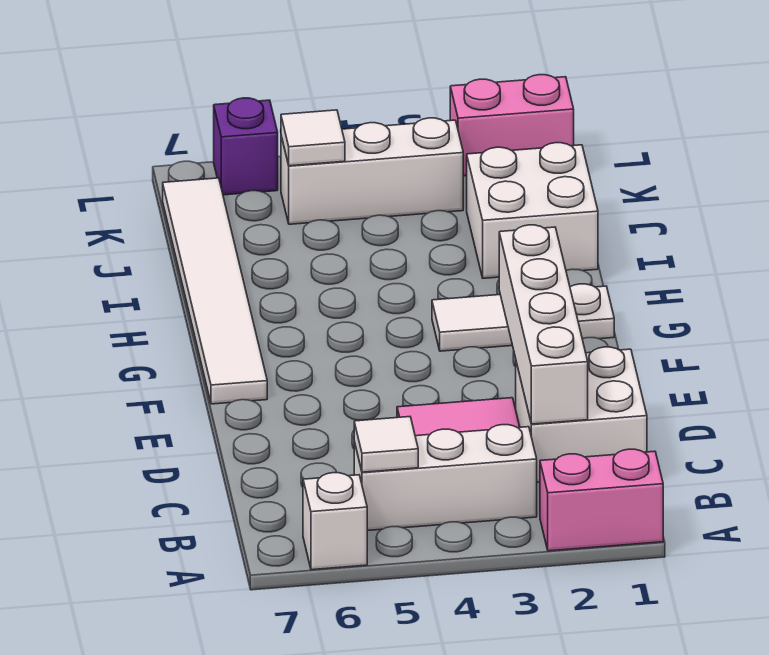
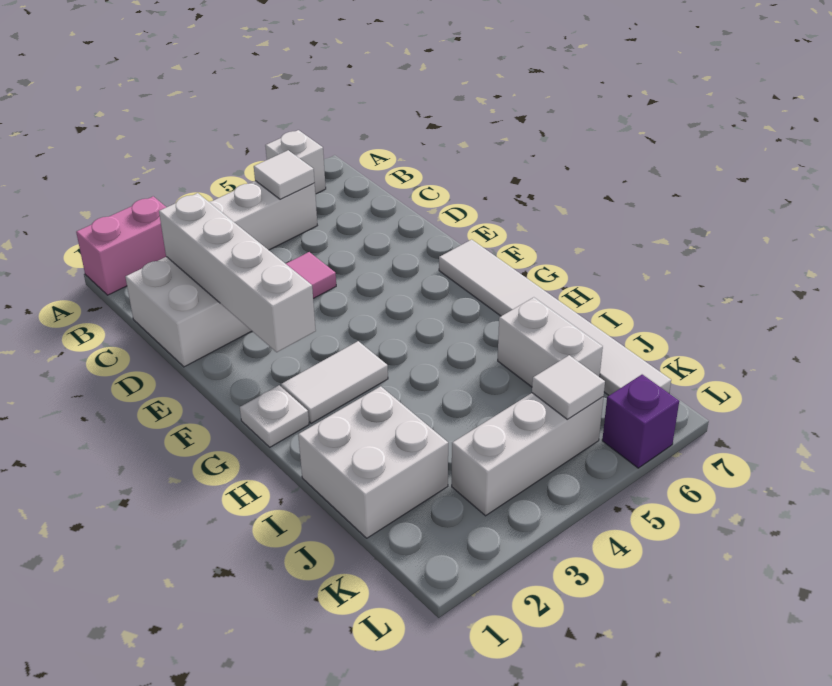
none -> white brick I6:J6 level 1
pink brick L1:L2 level 1 -> none

